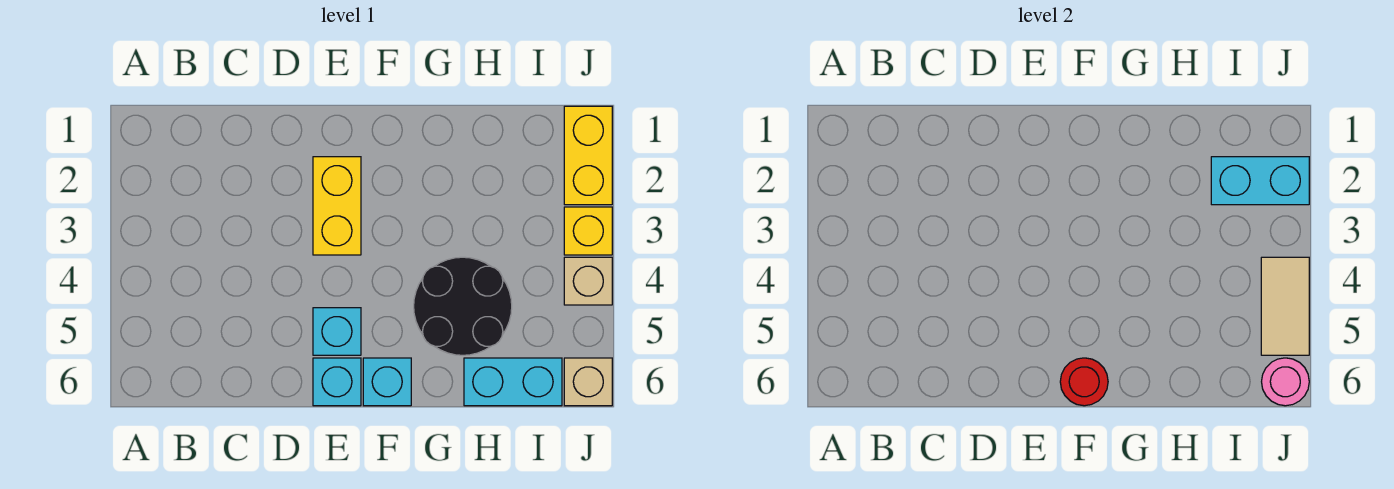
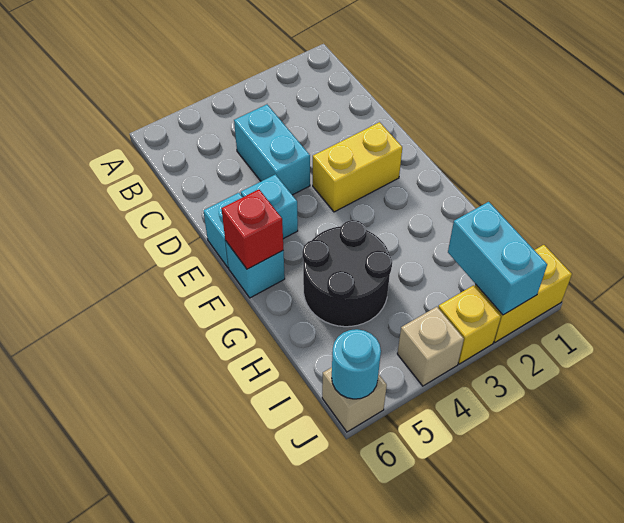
red round brick F6 level 2 -> red brick F6 level 2
cyan brick H6:I6 level 1 -> cyan brick C4:D4 level 1
tan tile J4:J5 level 2 -> none
pink round brick J6 level 2 -> cyan round brick J6 level 2

